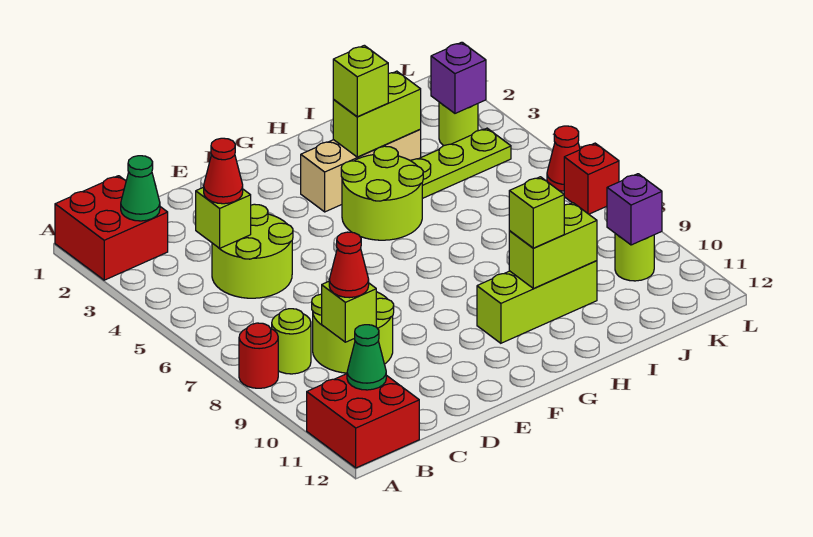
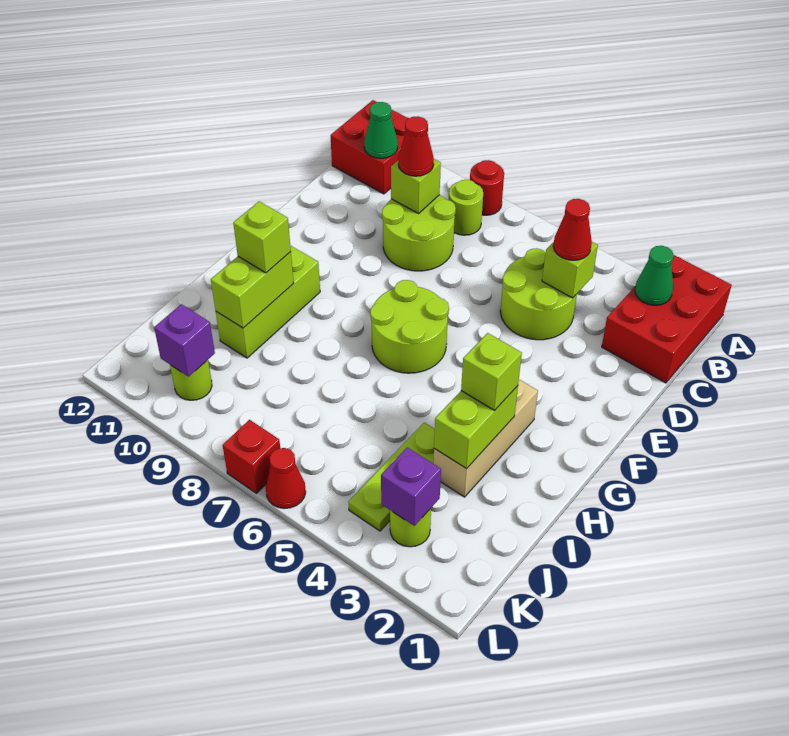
red brick A1:B2 level 1 -> red brick A1:C2 level 1
lime round brick G4:H5 level 1 -> lime round brick F6:G7 level 1

